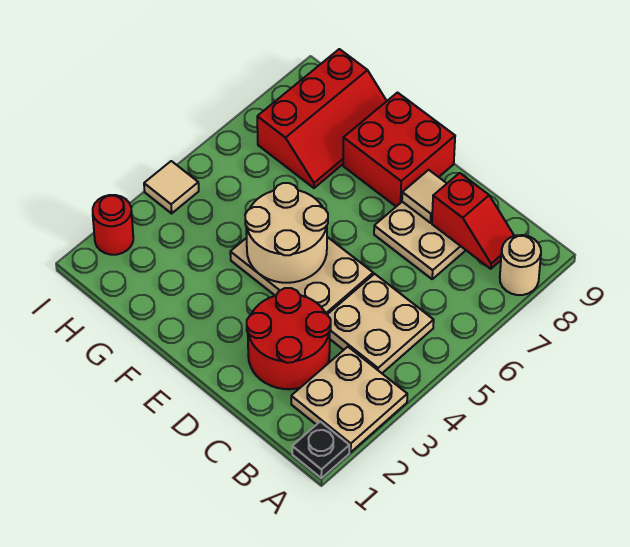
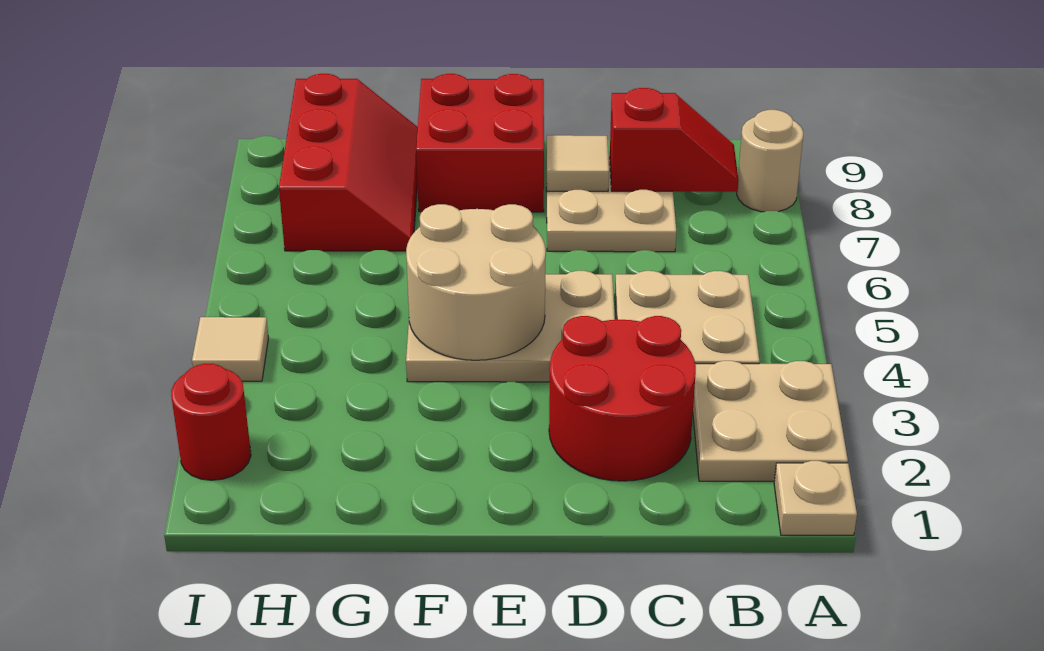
black plate A1 level 1 -> tan plate A1 level 1

